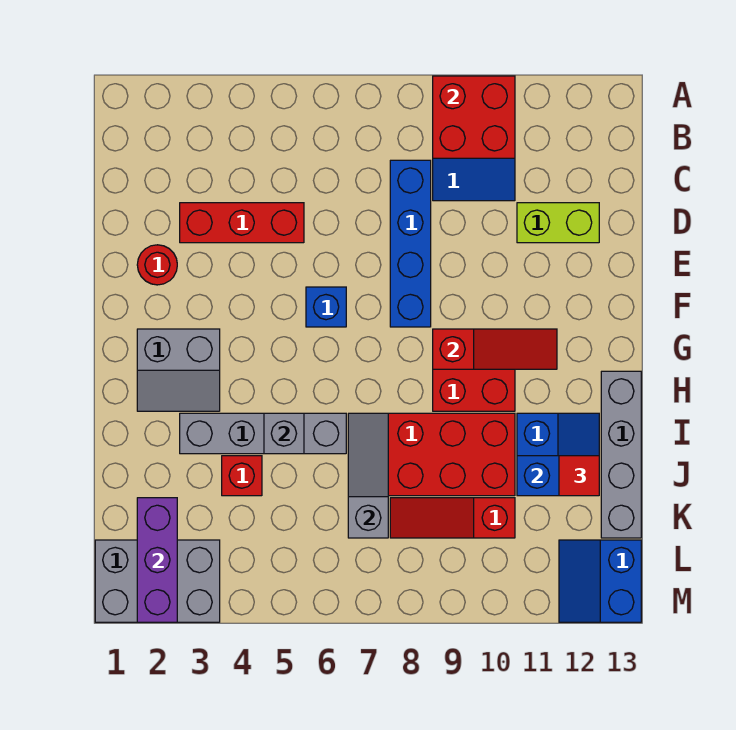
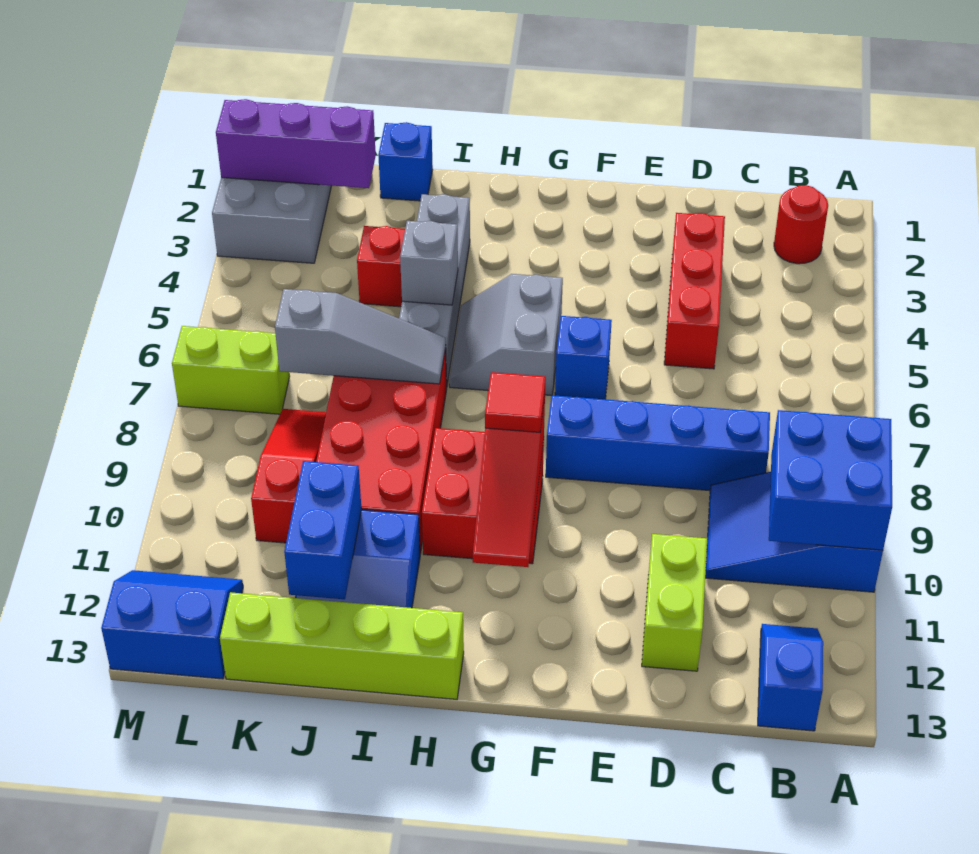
red brick A9:B10 level 2 -> blue brick A9:B10 level 2
none -> blue slope B12:B13 level 1 top 13
red round brick E2 level 1 -> red round brick B2 level 1
grey slope G2:H3 level 1 top G -> grey slope G5:H6 level 1 top G
grey brick H13:K13 level 1 -> lime brick H13:K13 level 1
none -> blue brick J1 level 1
red tile J12 level 3 -> red tile G9 level 3
none -> lime brick L7:M7 level 1

